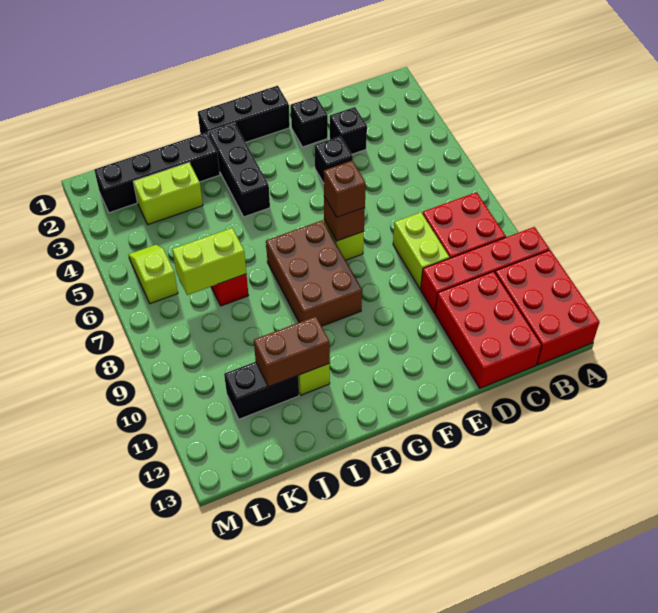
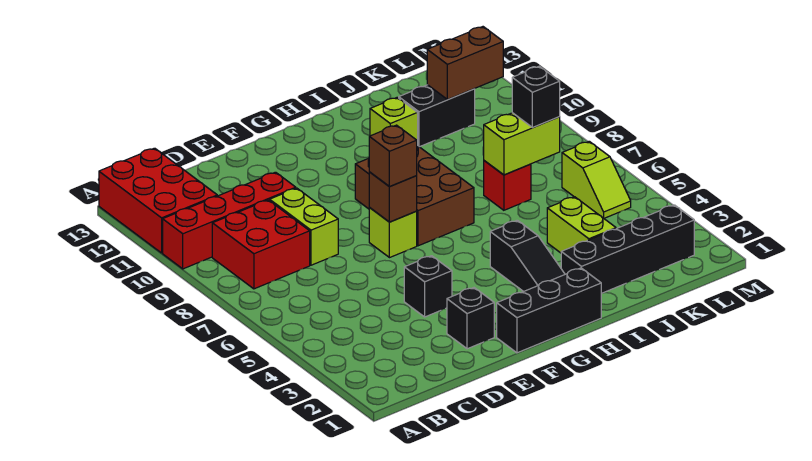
red brick C11:D13 level 1 -> none
black brick D3 level 1 -> black brick K7 level 3
black brick H2:H4 level 1 -> black slope H2:H4 level 1 top 4
brown brick I11:J11 level 2 -> brown brick K11:L11 level 2
lime brick J3:K3 level 1 -> lime brick J3:J4 level 1

